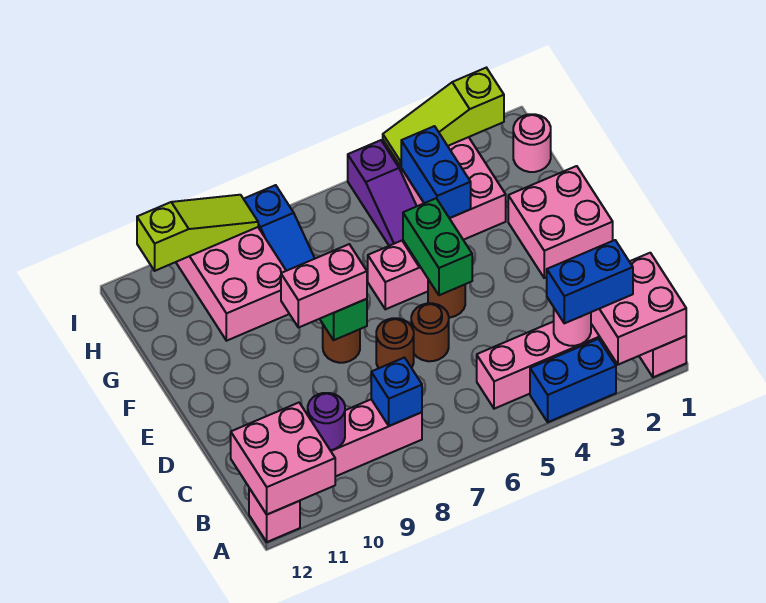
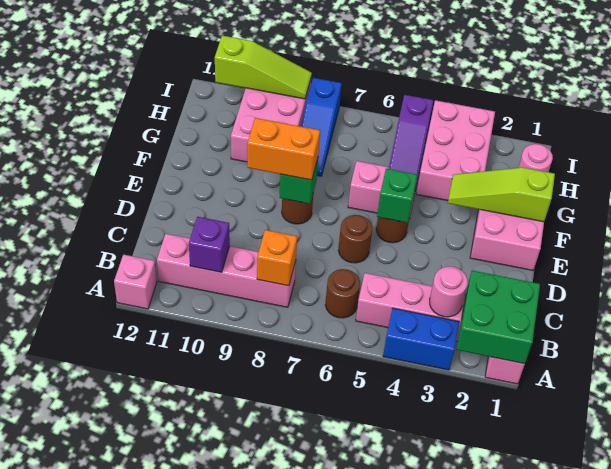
pink brick A1:B2 level 2 -> green brick A1:B2 level 2
pink brick A11:B12 level 2 -> none
blue brick B2:B3 level 3 -> none
blue brick B8 level 2 -> orange brick B8 level 2
purple round brick B10 level 2 -> purple brick B10 level 2
brown round brick D7 level 1 -> brown round brick B6 level 1
green brick E5:F5 level 2 -> green brick E5 level 2
pink brick E8:E9 level 3 -> orange brick E8:E9 level 3
blue brick G4:H4 level 2 -> none
lime slope I2:I4 level 2 top 2 -> lime slope F1:F3 level 2 top 1

